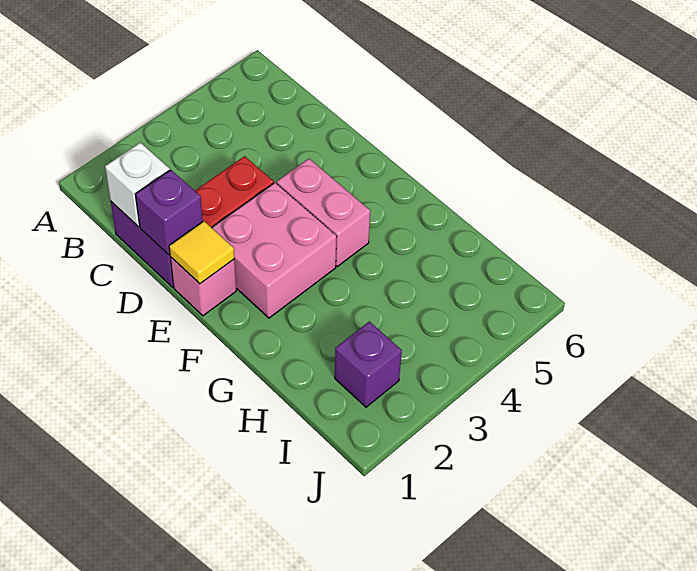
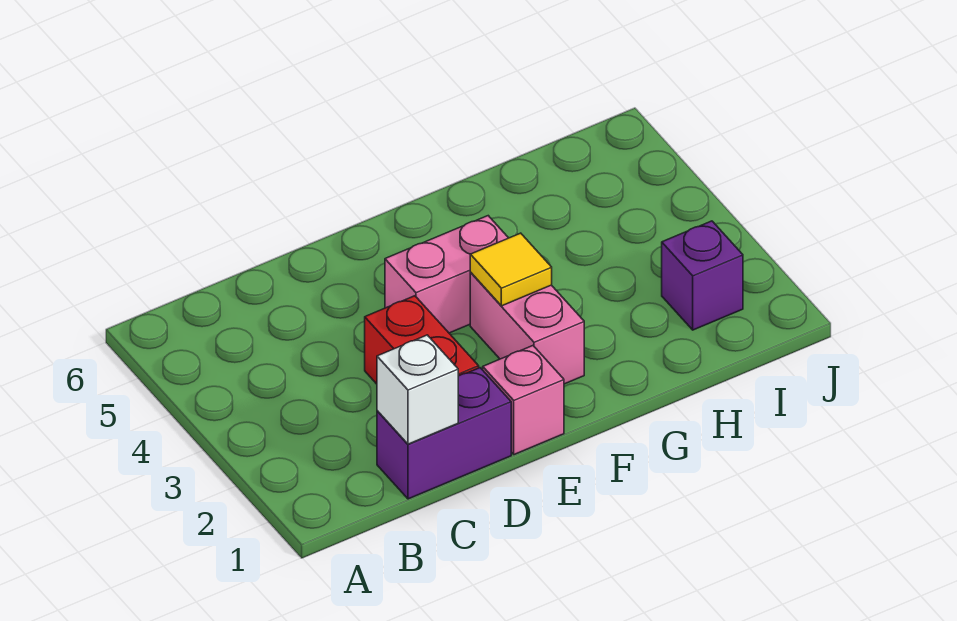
purple brick D1 level 2 -> none
yellow tile E1 level 2 -> yellow tile F3 level 2
pink brick E2:F3 level 1 -> pink brick F2:F3 level 1

